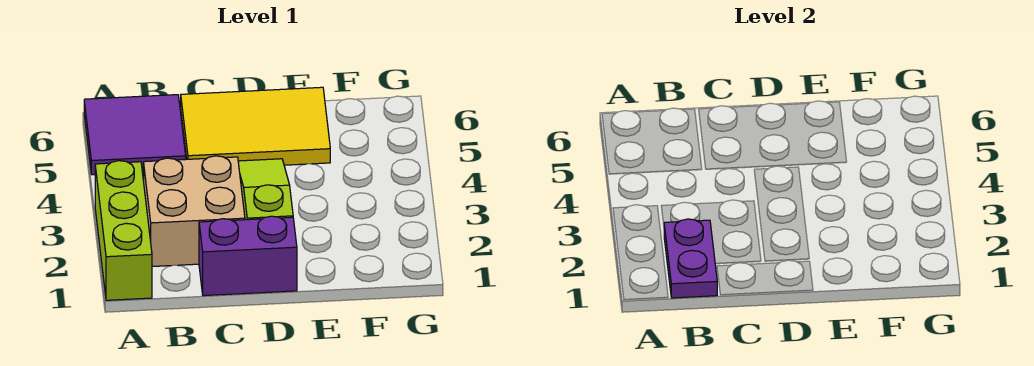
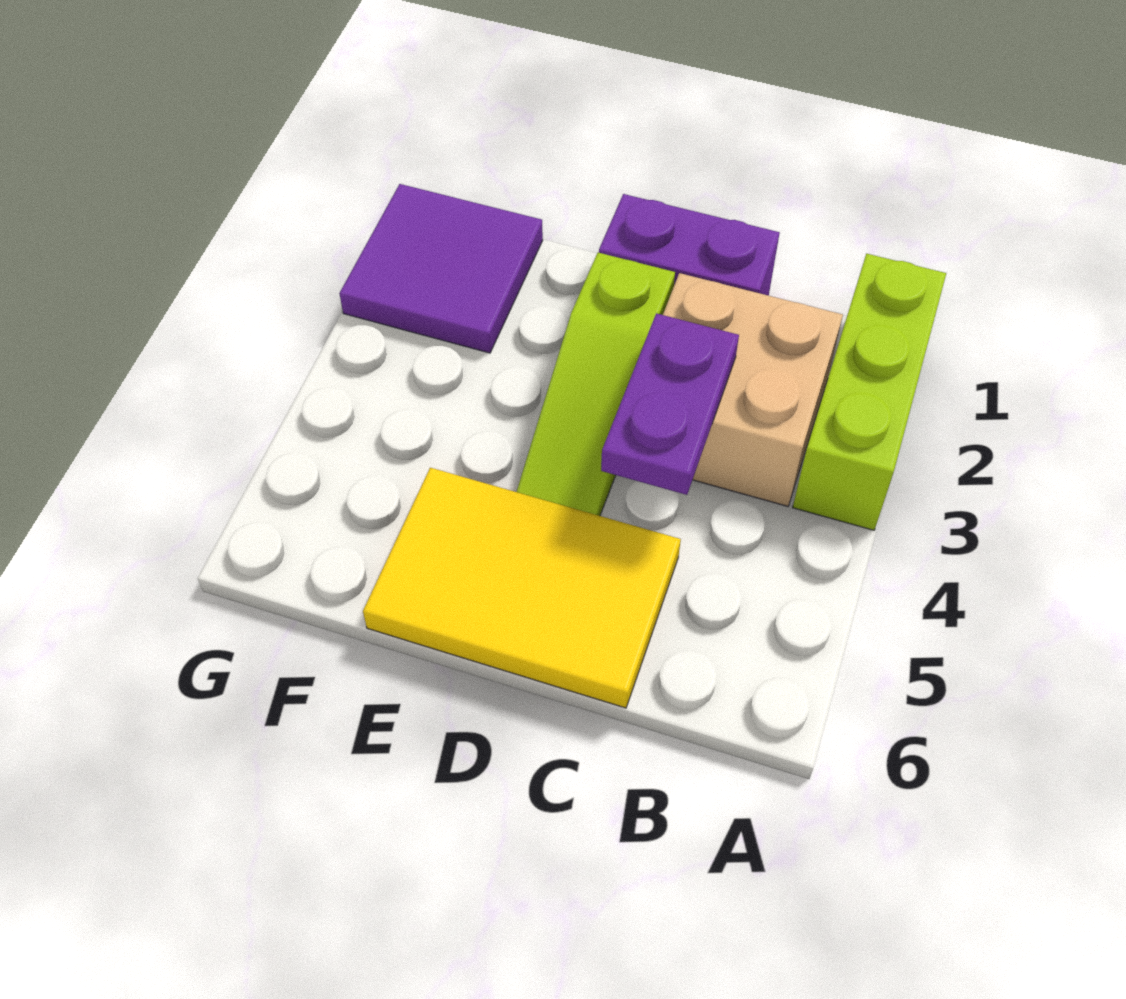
purple tile A5:B6 level 1 -> purple tile F1:G2 level 1
purple plate B1:B2 level 2 -> purple plate C3:C4 level 2

